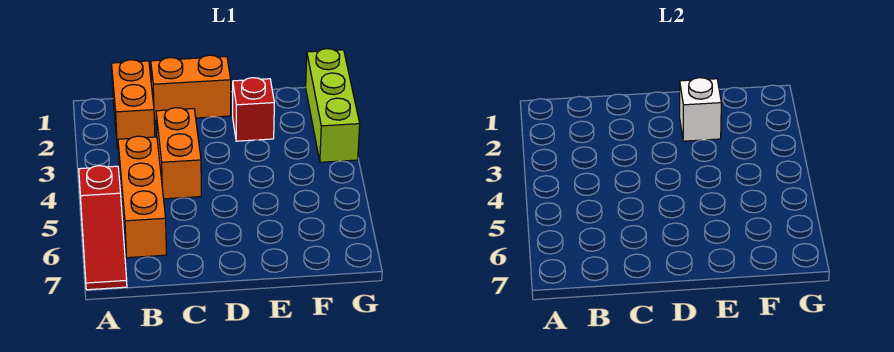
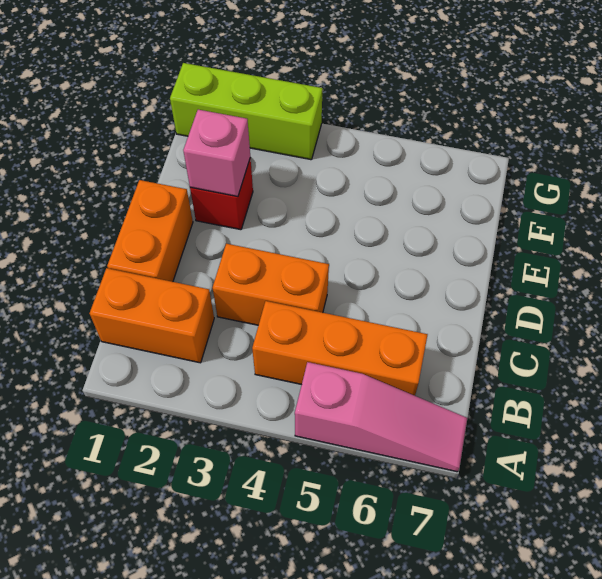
red slope A5:A7 level 1 top 5 -> pink slope A5:A7 level 1 top 5
white brick E2 level 2 -> pink brick E2 level 2

